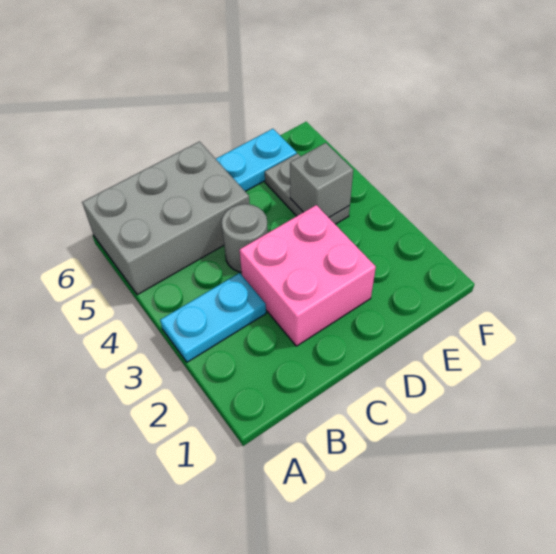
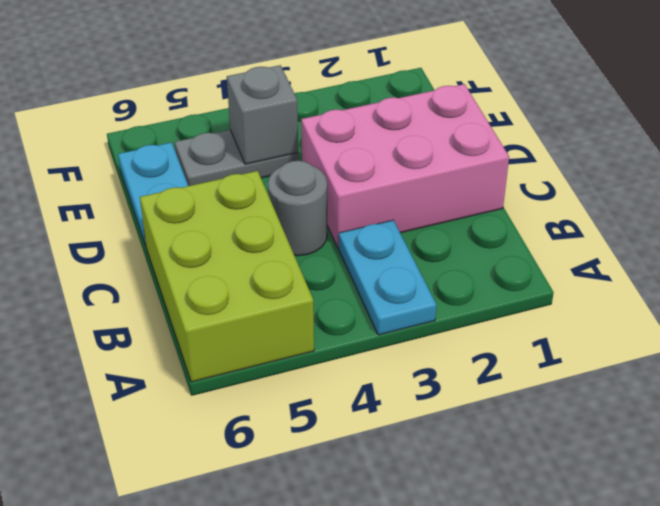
grey brick A5:C6 level 1 -> lime brick A5:C6 level 1
pink brick C2:D3 level 1 -> pink brick C1:D3 level 1

